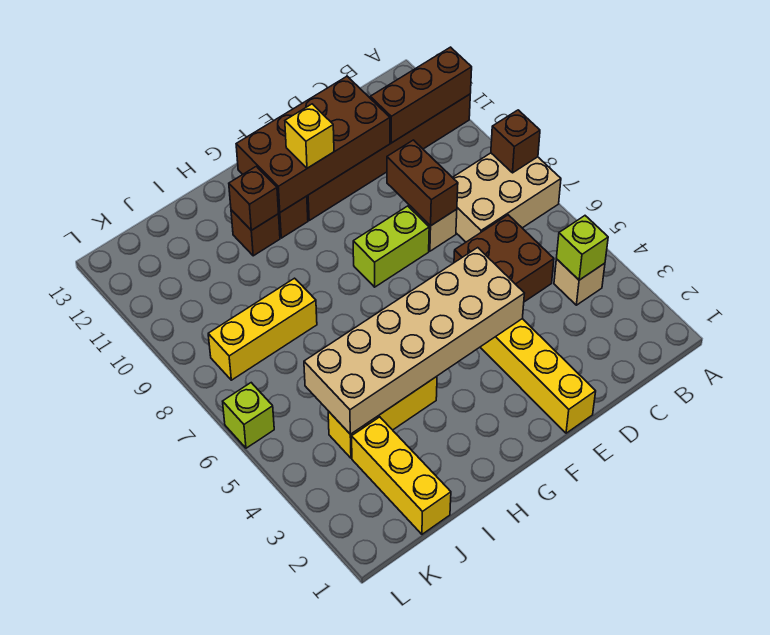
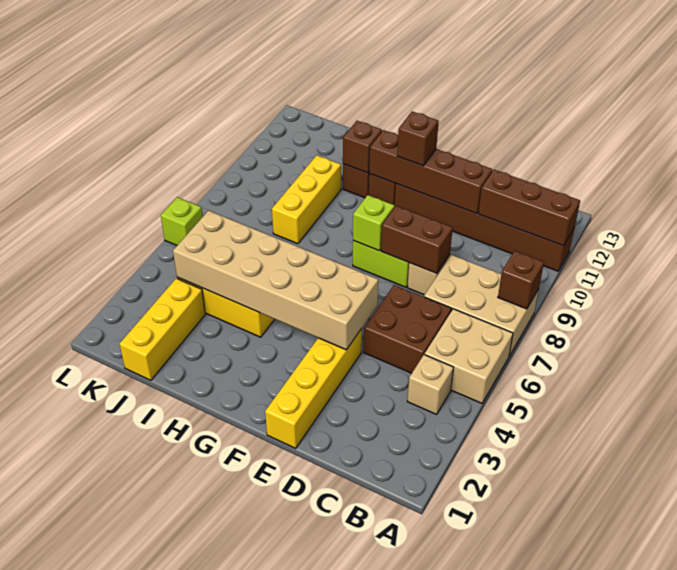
none -> tan brick A5:B6 level 1
lime brick B4 level 2 -> lime brick F8 level 2
brown brick D8:D9 level 2 -> brown brick D8:E8 level 2
brown brick D11:G12 level 2 -> brown brick D11:G11 level 2
yellow brick F11 level 3 -> brown brick F11 level 3
yellow brick I8:K8 level 1 -> yellow brick I8:I10 level 1

